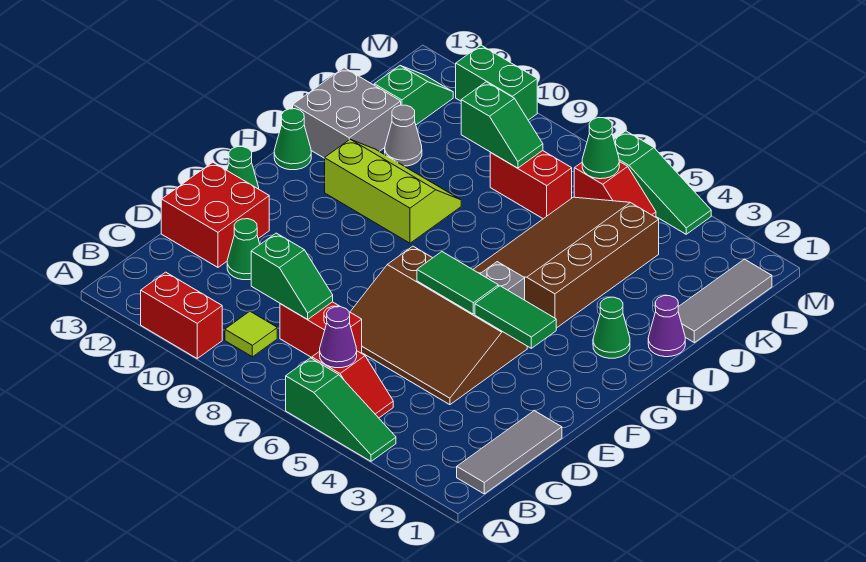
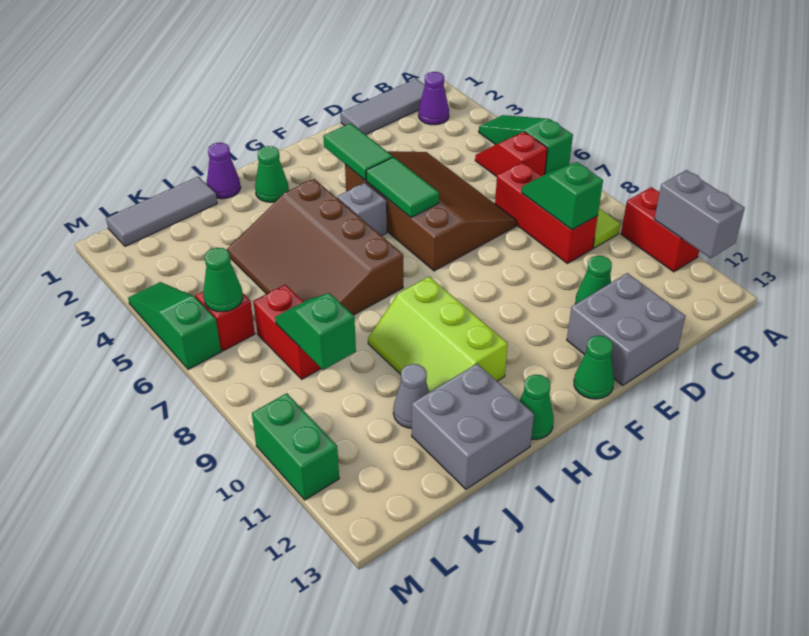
none -> grey brick A11:A12 level 2
purple cone B6 level 2 -> purple cone B2 level 1
red brick C7:C8 level 1 -> red brick C7:C9 level 1
red brick D12:E13 level 1 -> grey brick D12:E13 level 1
brown slope H4:K6 level 1 top 4 -> brown slope H4:J7 level 1 top H
green slope K12:L12 level 1 top K -> none

